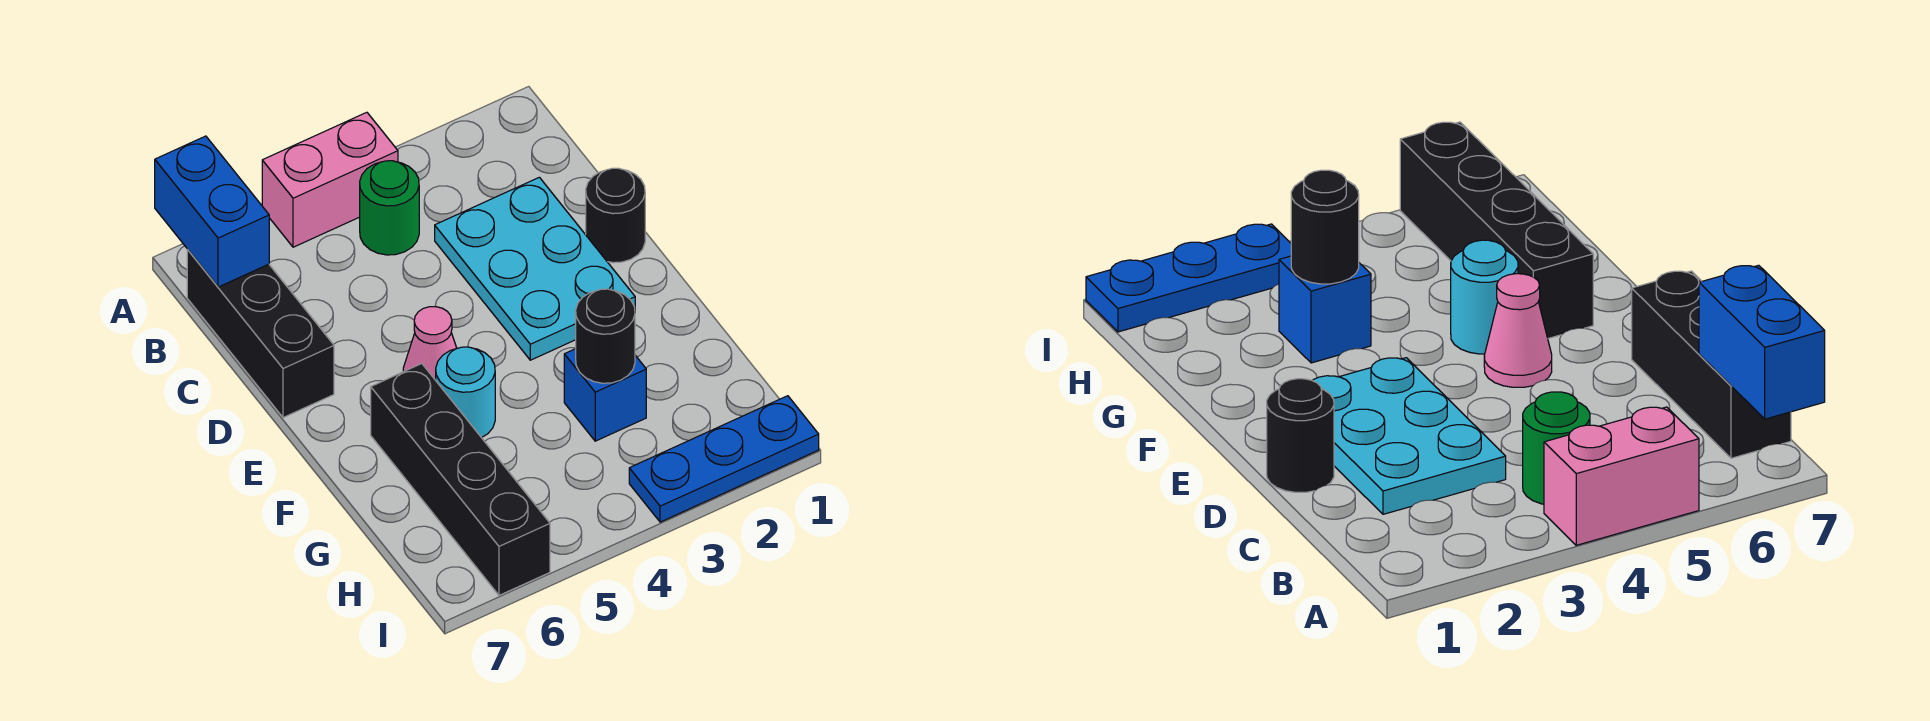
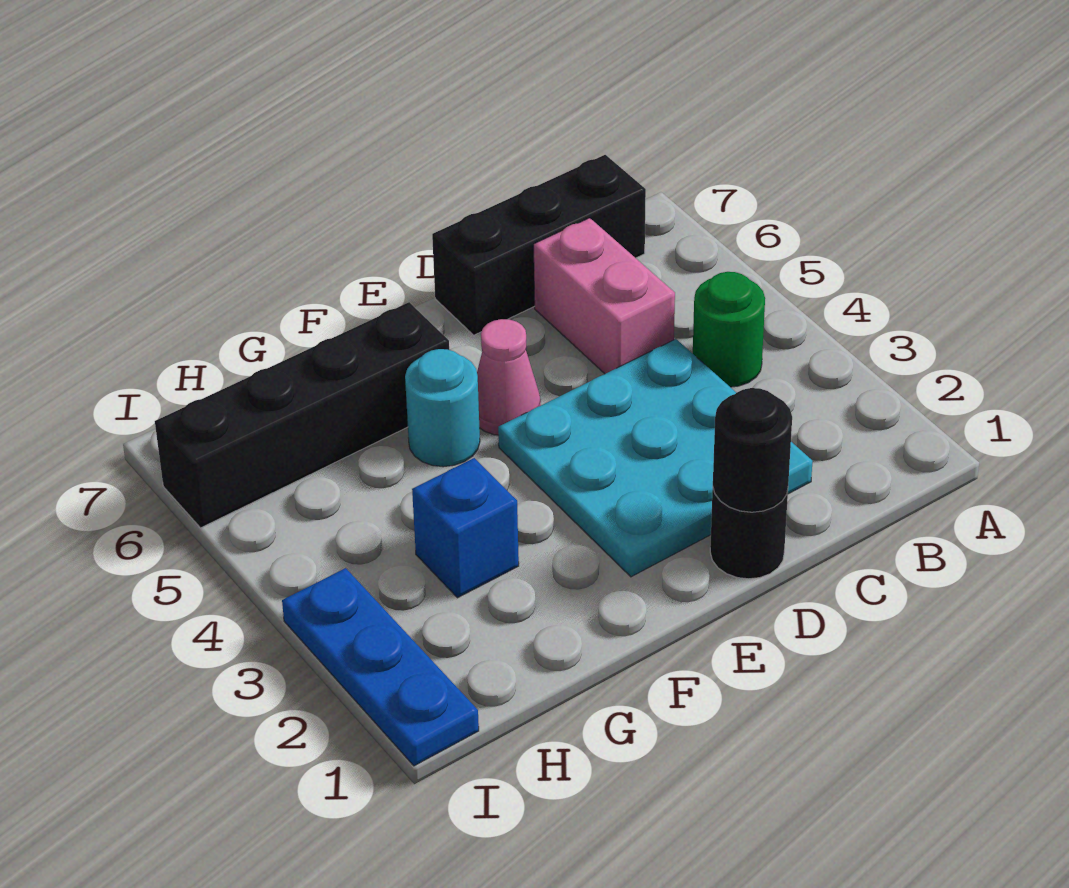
pink brick A4:A5 level 1 -> pink brick C5:C6 level 1
blue brick A7:B7 level 2 -> none
cyan plate C2:E3 level 1 -> cyan plate C2:E4 level 1
black round brick G3 level 2 -> black round brick D1 level 2

